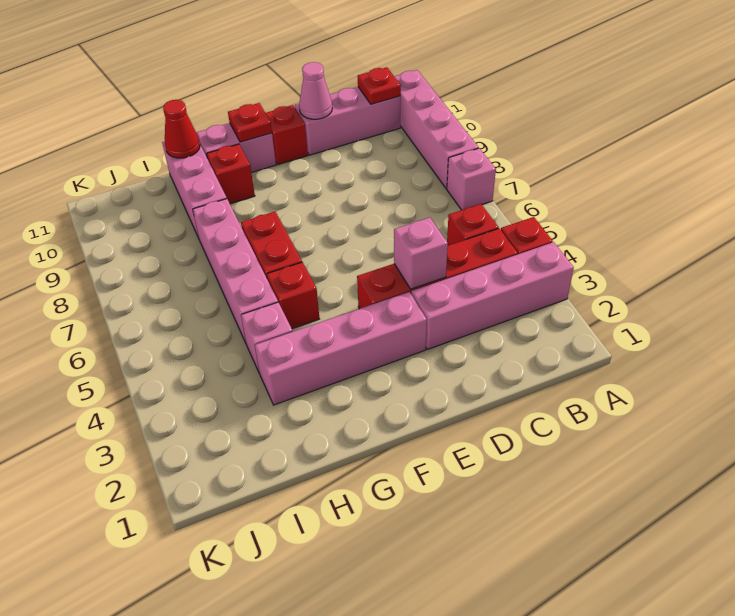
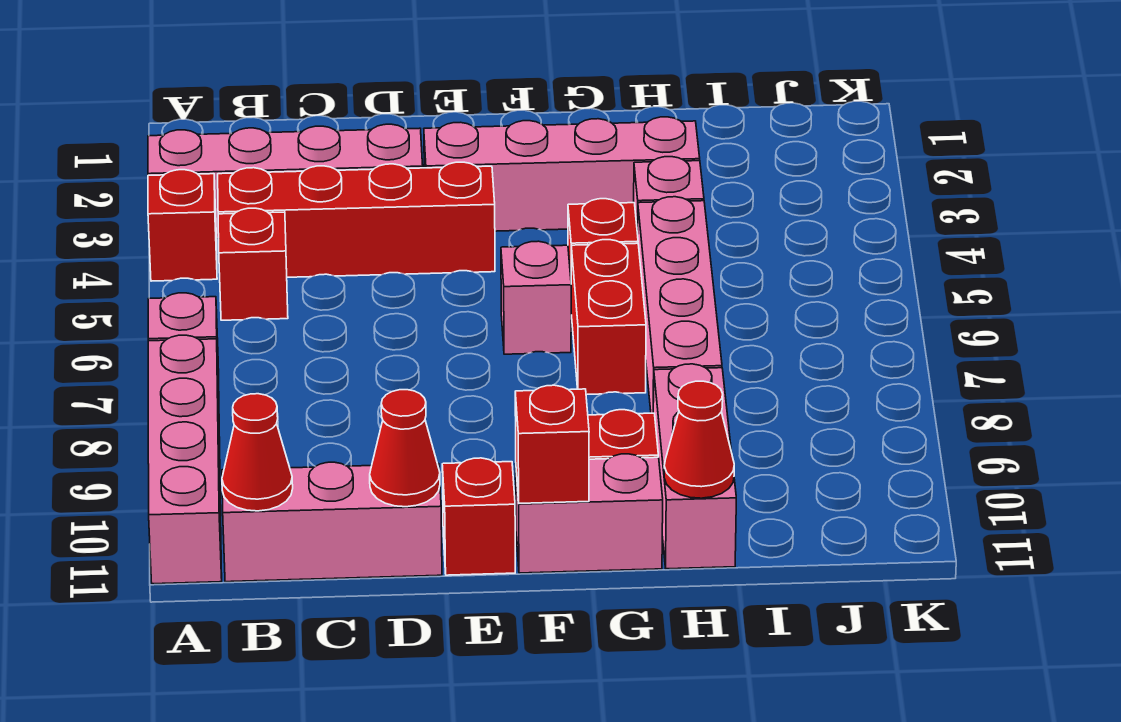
red plate B11 level 2 -> red cone B11 level 2
pink brick D4 level 2 -> pink brick F6 level 1
pink cone D11 level 2 -> red cone D11 level 2
red plate F11 level 2 -> red brick F11 level 2

